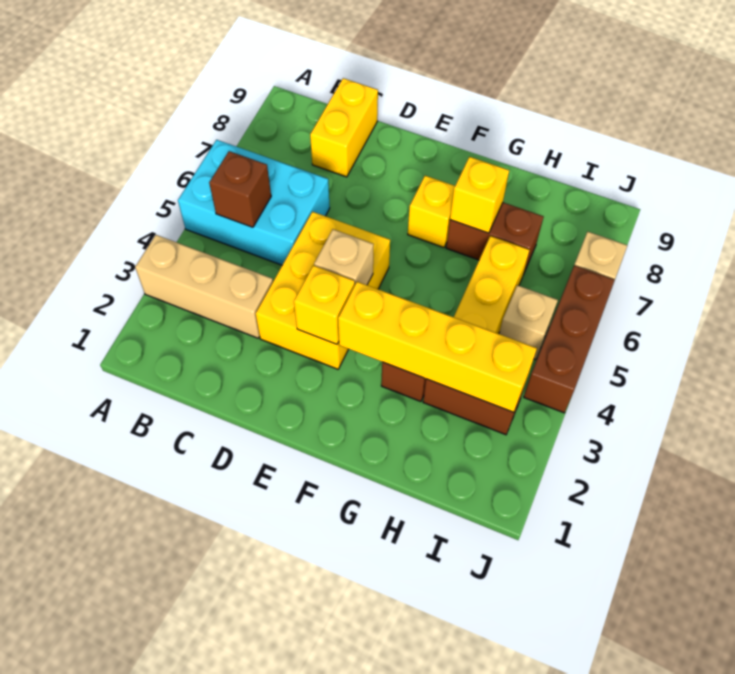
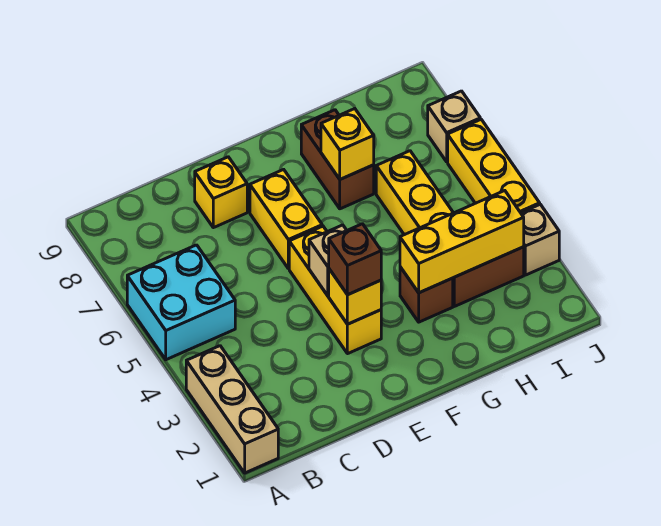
tan brick A3:C3 level 1 -> tan brick A1:A3 level 1
cyan brick A5:C6 level 1 -> cyan brick A5:B6 level 1
brown brick B5 level 2 -> brown brick E3 level 3
yellow brick C8:C9 level 1 -> yellow brick E6:E7 level 1
yellow brick D3:E5 level 1 -> yellow brick E3:E5 level 1
yellow brick F3:I3 level 2 -> yellow brick G3:I3 level 2
yellow brick F7 level 1 -> yellow brick D8 level 1
brown brick G7:H7 level 1 -> brown brick G7:G8 level 1
tan brick I5 level 1 -> tan brick J3 level 1
brown brick J4:J6 level 1 -> yellow brick J4:J6 level 1

